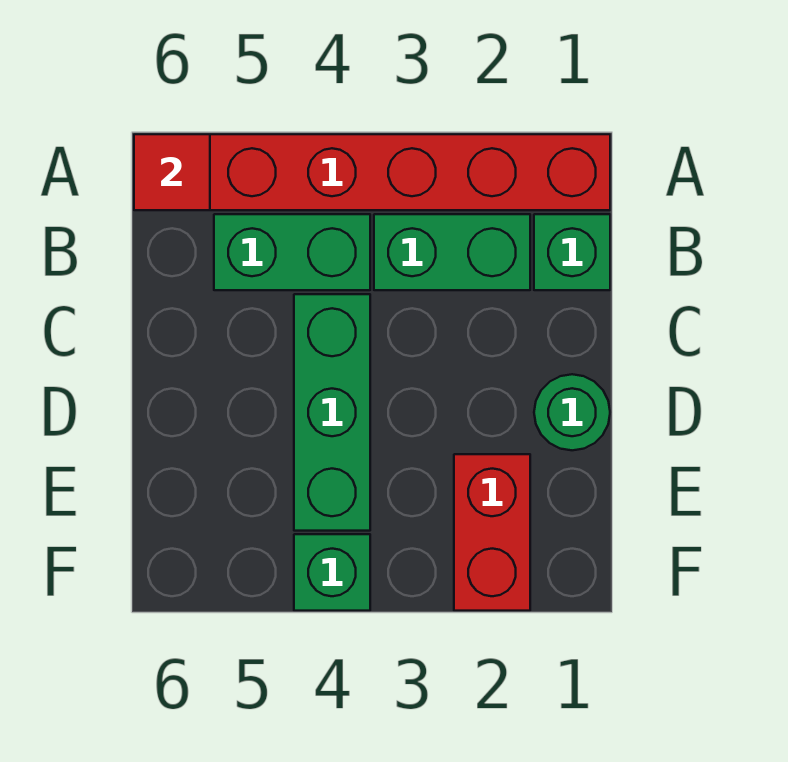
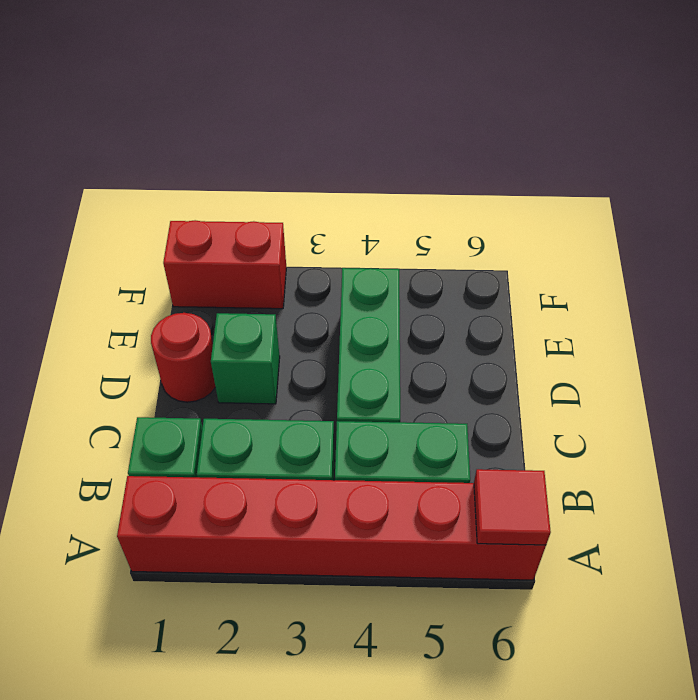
green round brick D1 level 1 -> red round brick D1 level 1
red brick E2:F2 level 1 -> red brick F1:F2 level 1
green brick F4 level 1 -> green brick D2 level 1

